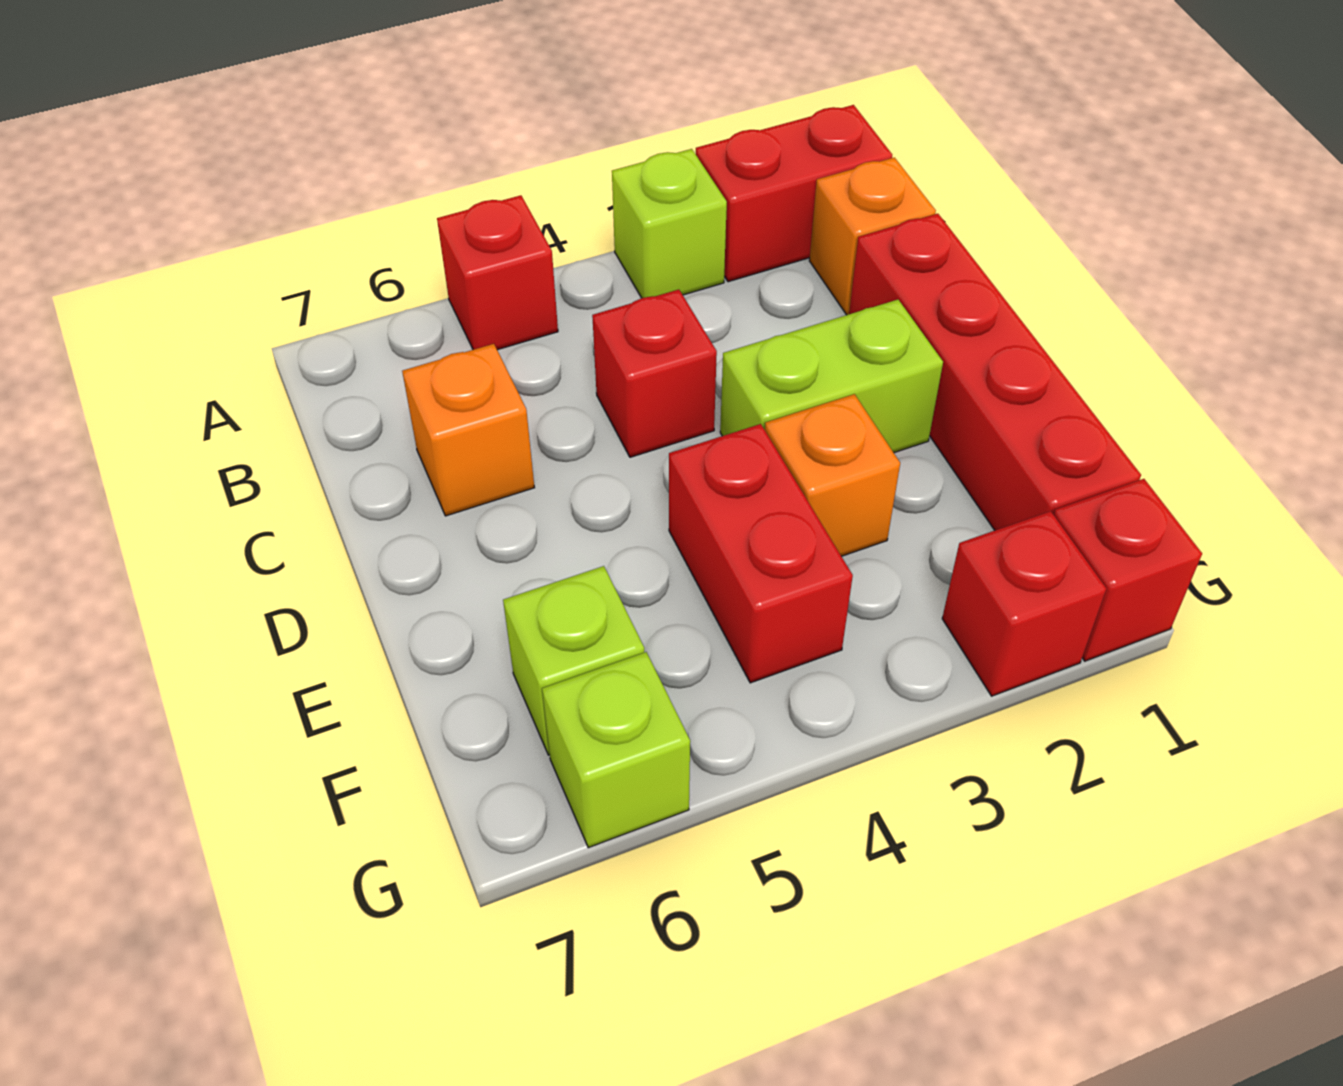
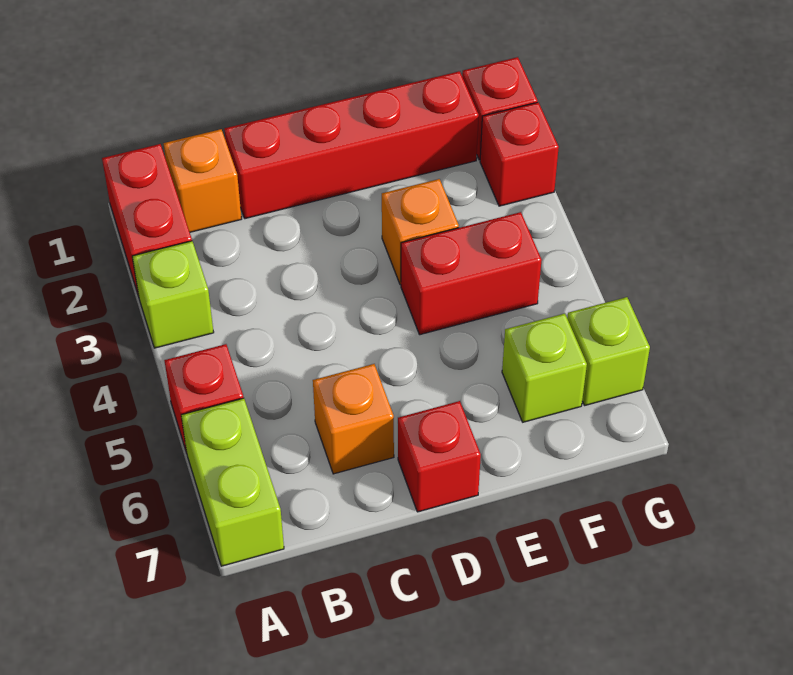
red brick C4 level 1 -> red brick D7 level 1
lime brick D2:D3 level 1 -> lime brick A6:A7 level 1

